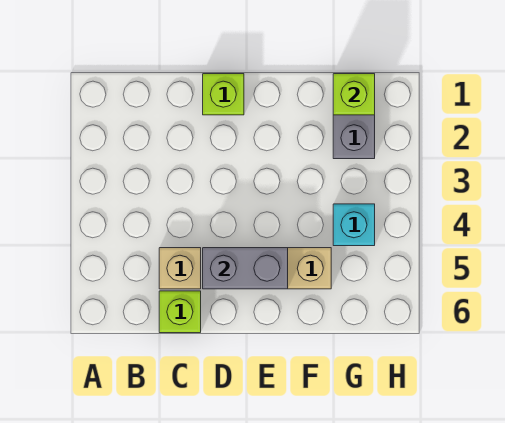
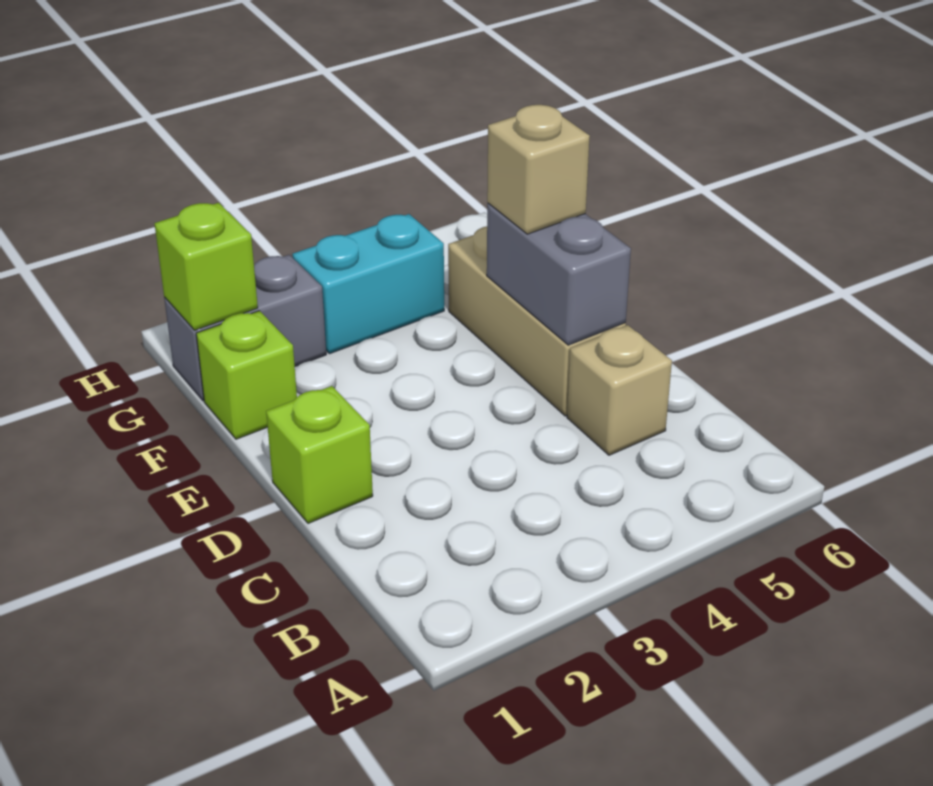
lime brick C6 level 1 -> lime brick F1 level 1
none -> tan brick E5 level 3
cyan brick G4 level 1 -> cyan brick G3:G4 level 1

